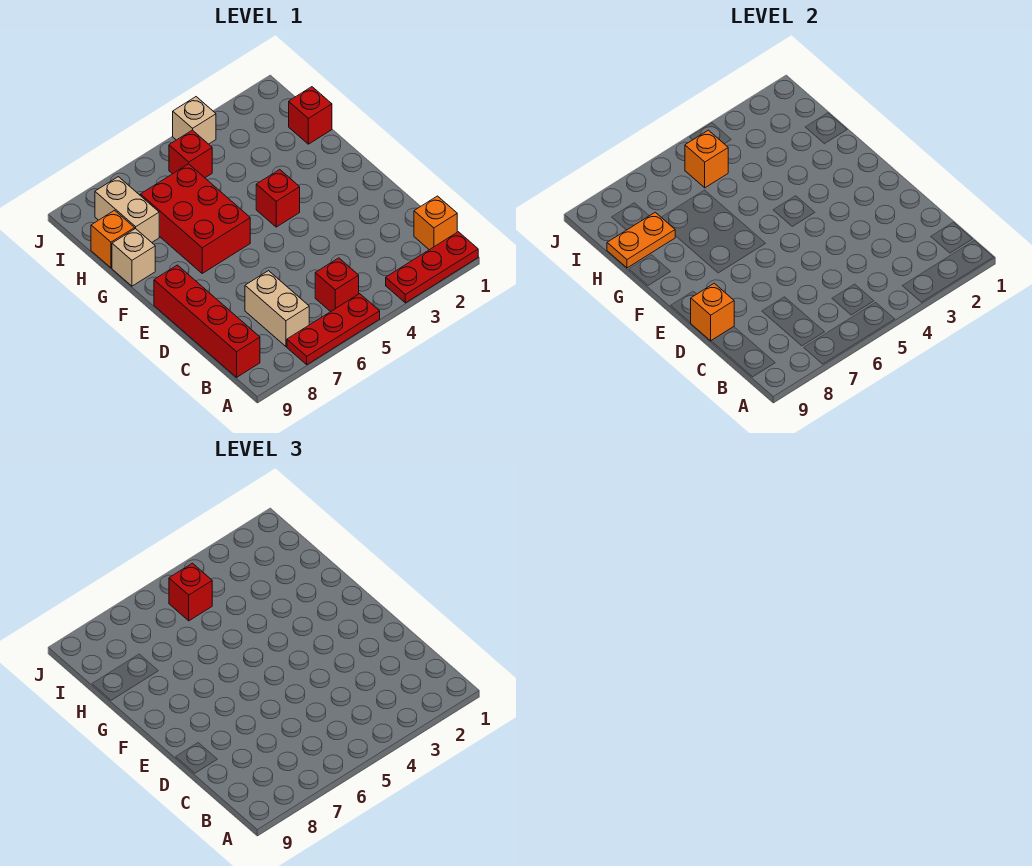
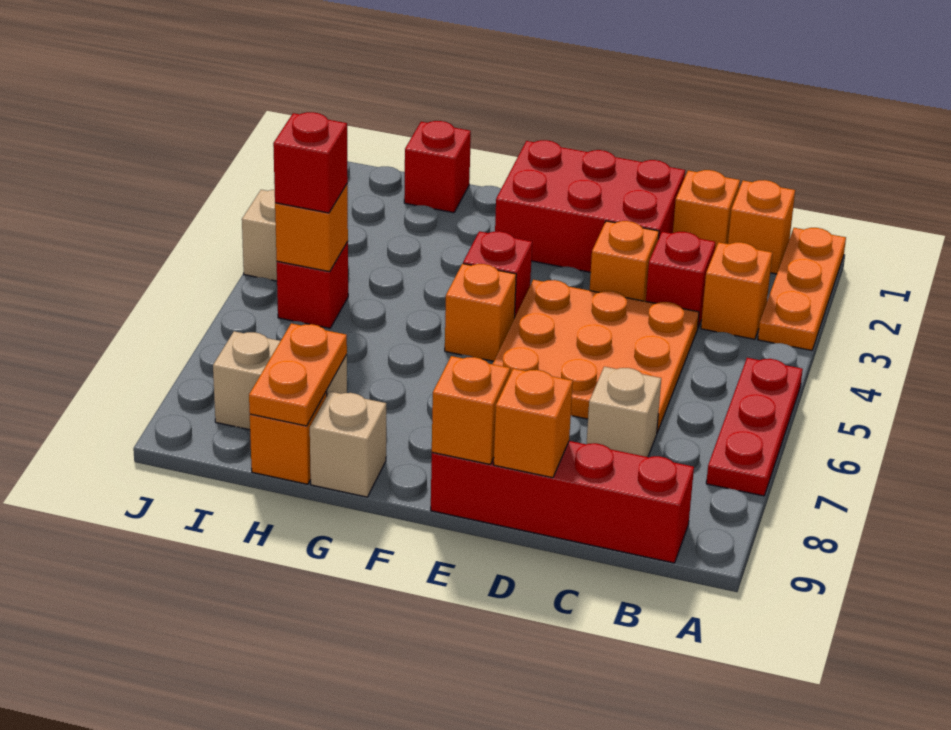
red plate A1:A3 level 1 -> orange plate A1:A3 level 1
none -> orange brick B3 level 1
red brick B5 level 1 -> red brick C3 level 1
tan brick B7:C7 level 1 -> tan brick C7 level 1
none -> orange brick C1 level 1
none -> orange plate C4:E6 level 1
none -> orange brick D3 level 1
none -> orange brick E9 level 2
none -> orange brick F5 level 1
red brick F6:H7 level 1 -> red brick D1:F2 level 1

